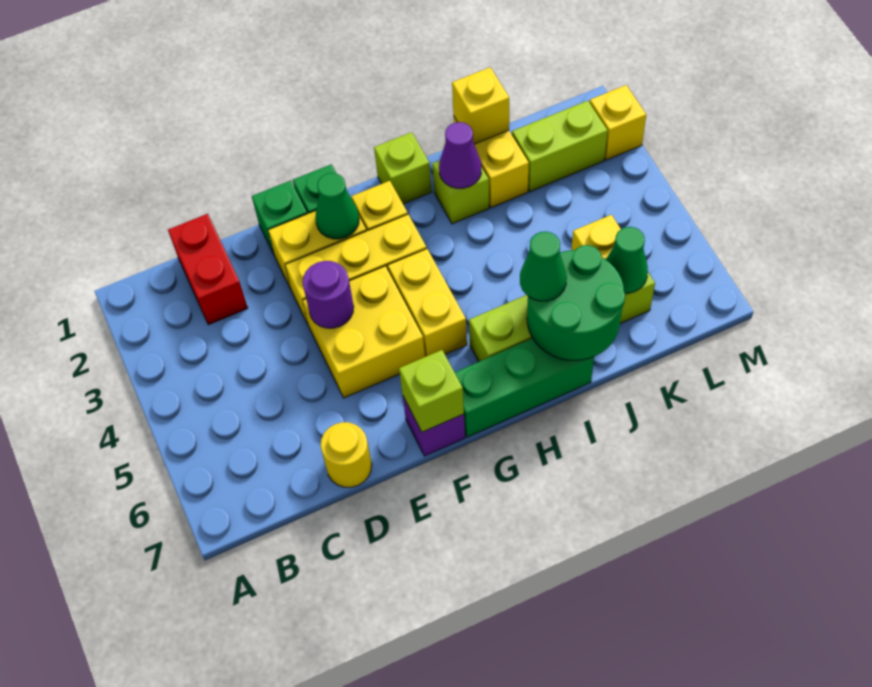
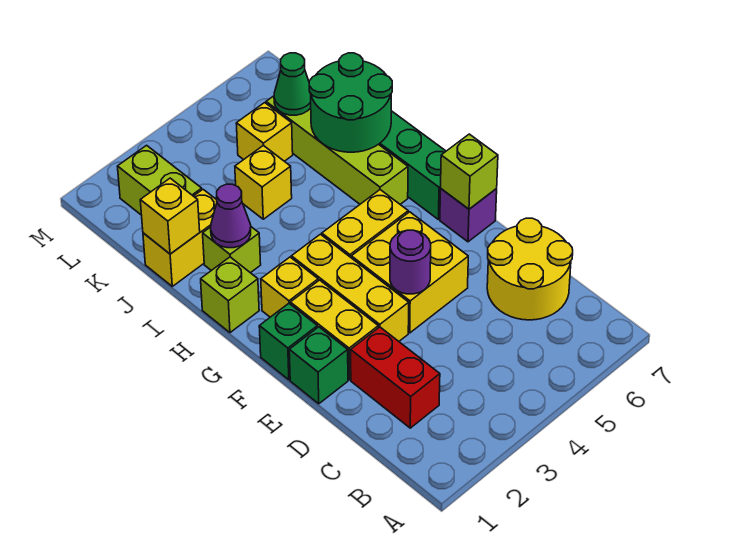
red brick C1:C2 level 1 -> red brick C2:D2 level 1
yellow round brick D7 level 1 -> yellow round brick C6:D7 level 1
green cone F2 level 2 -> none
green cone I6 level 3 -> none
yellow brick M2 level 1 -> yellow brick J4 level 1

